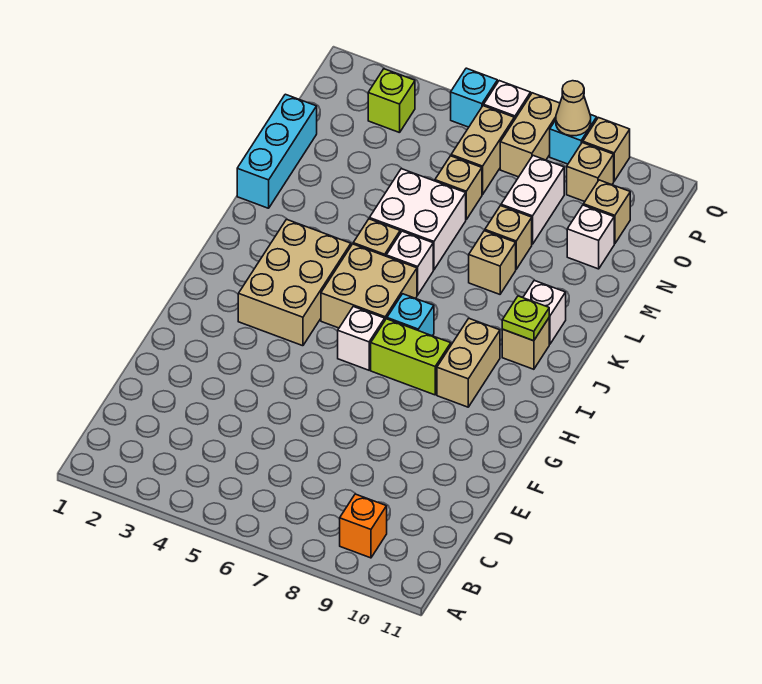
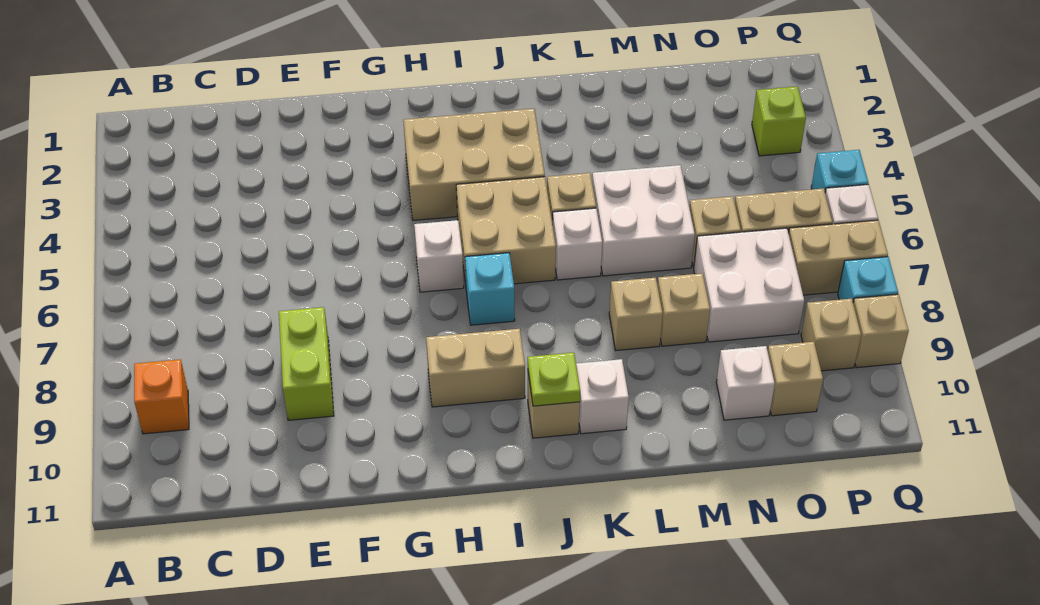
lime brick H7:H8 level 1 -> lime brick E8:E9 level 1
cyan brick L1:N1 level 1 -> none
white brick N8:O8 level 1 -> white brick N7:O8 level 1
tan cone Q8 level 2 -> none

